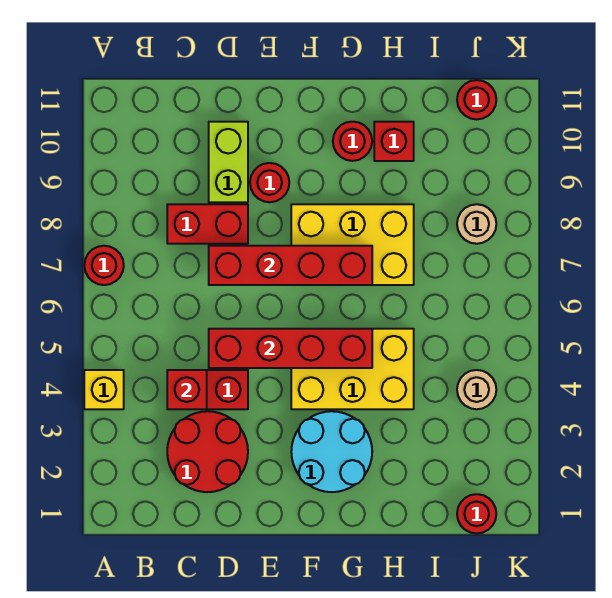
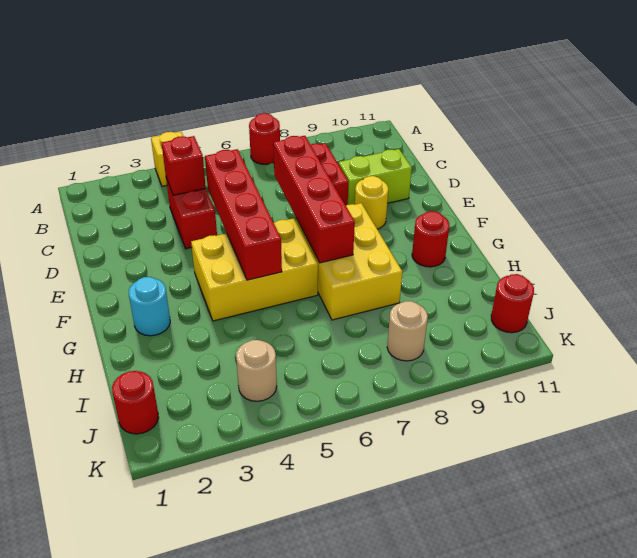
red round brick C2:D3 level 1 -> none
red round brick E9 level 1 -> yellow round brick E9 level 1
cyan round brick F2:G3 level 1 -> cyan round brick G2 level 1
yellow brick F4:H5 level 1 -> yellow brick F4:G6 level 1
red brick H10 level 1 -> none

